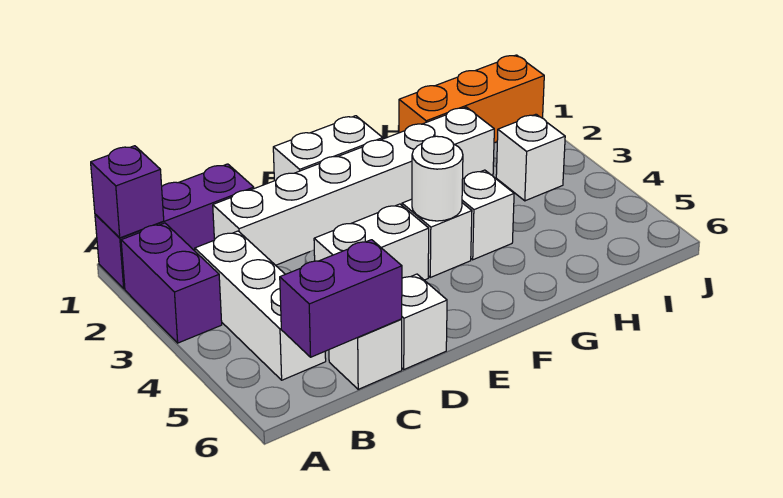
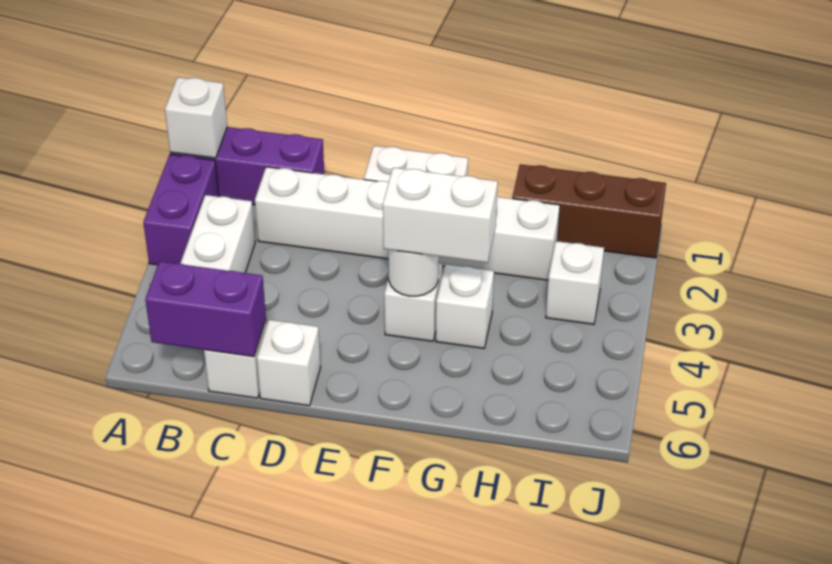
purple brick A1 level 2 -> white brick A1 level 2
white brick D4:E4 level 1 -> white brick F4:G4 level 3
orange brick H1:J1 level 1 -> brown brick H1:J1 level 1

